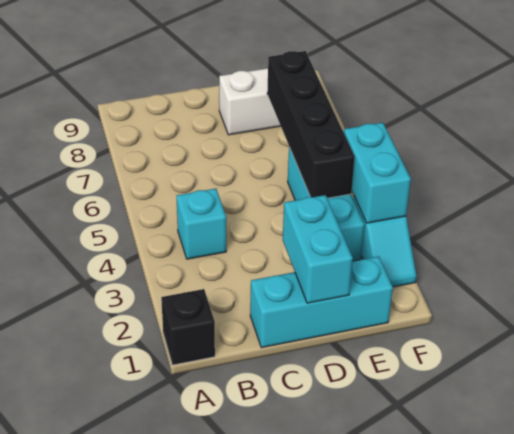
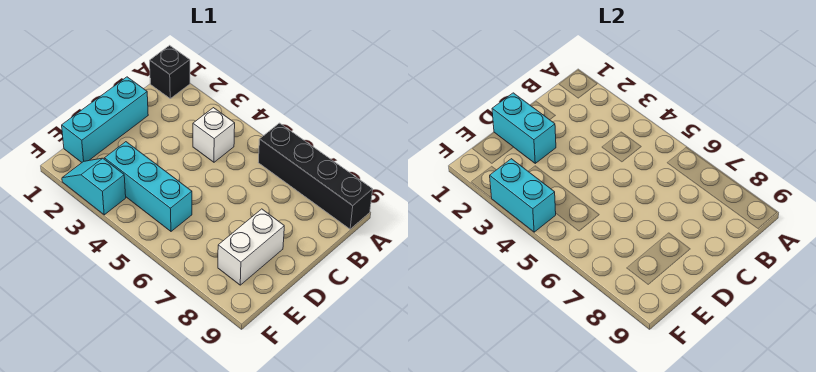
cyan brick B4 level 1 -> white brick B4 level 1
black brick E4:E7 level 2 -> black brick A6:A9 level 1

